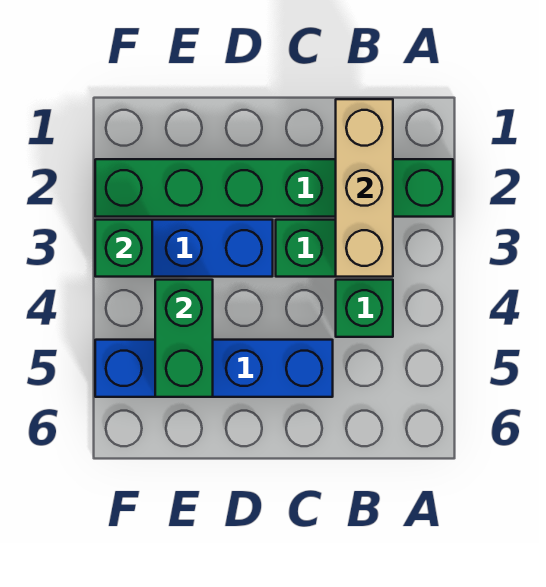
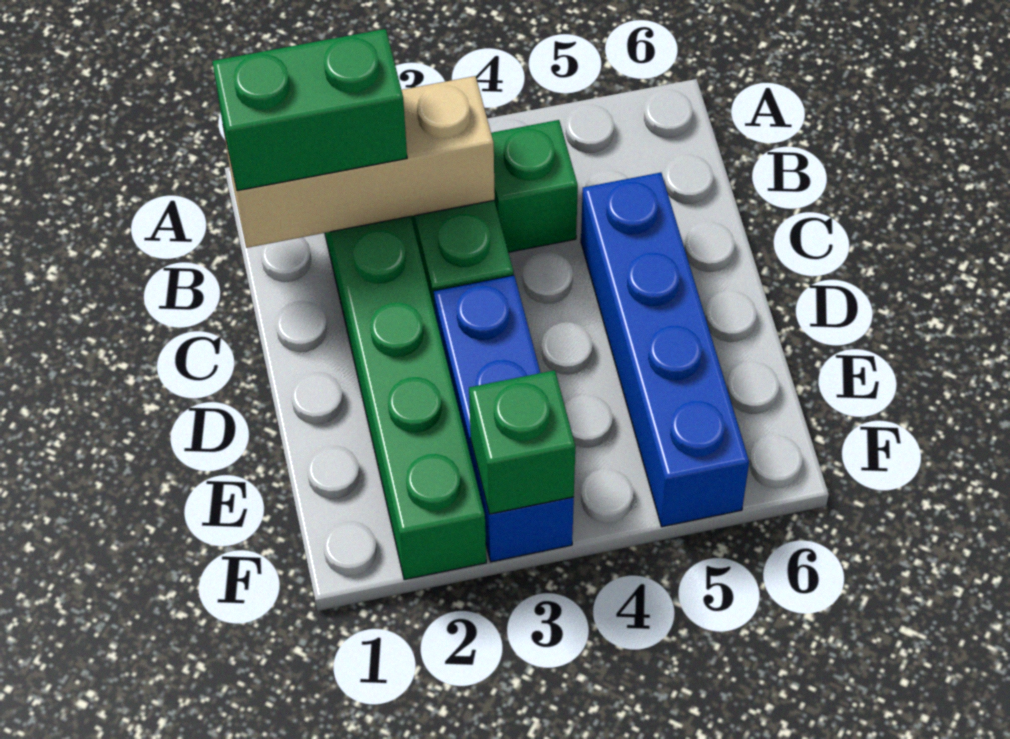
green brick E4:E5 level 2 -> green brick B1:B2 level 3

